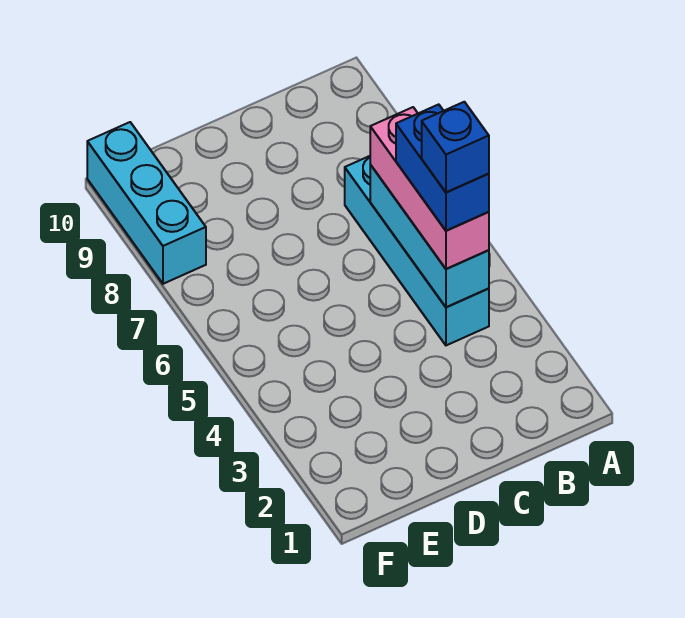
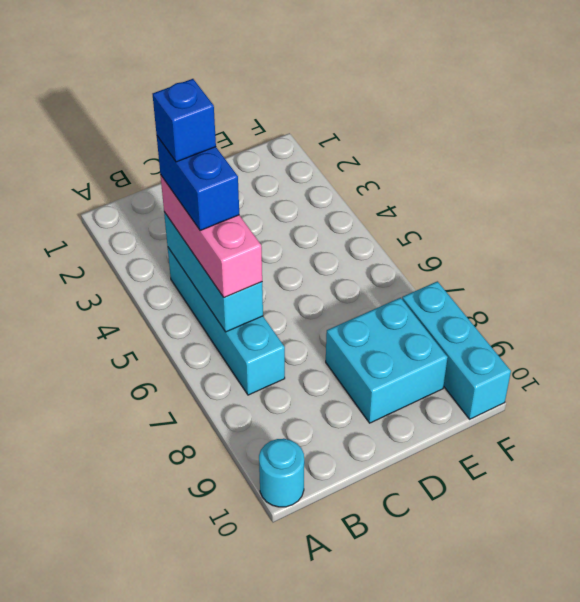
none -> cyan round brick A10 level 1
none -> cyan brick D8:E9 level 1

